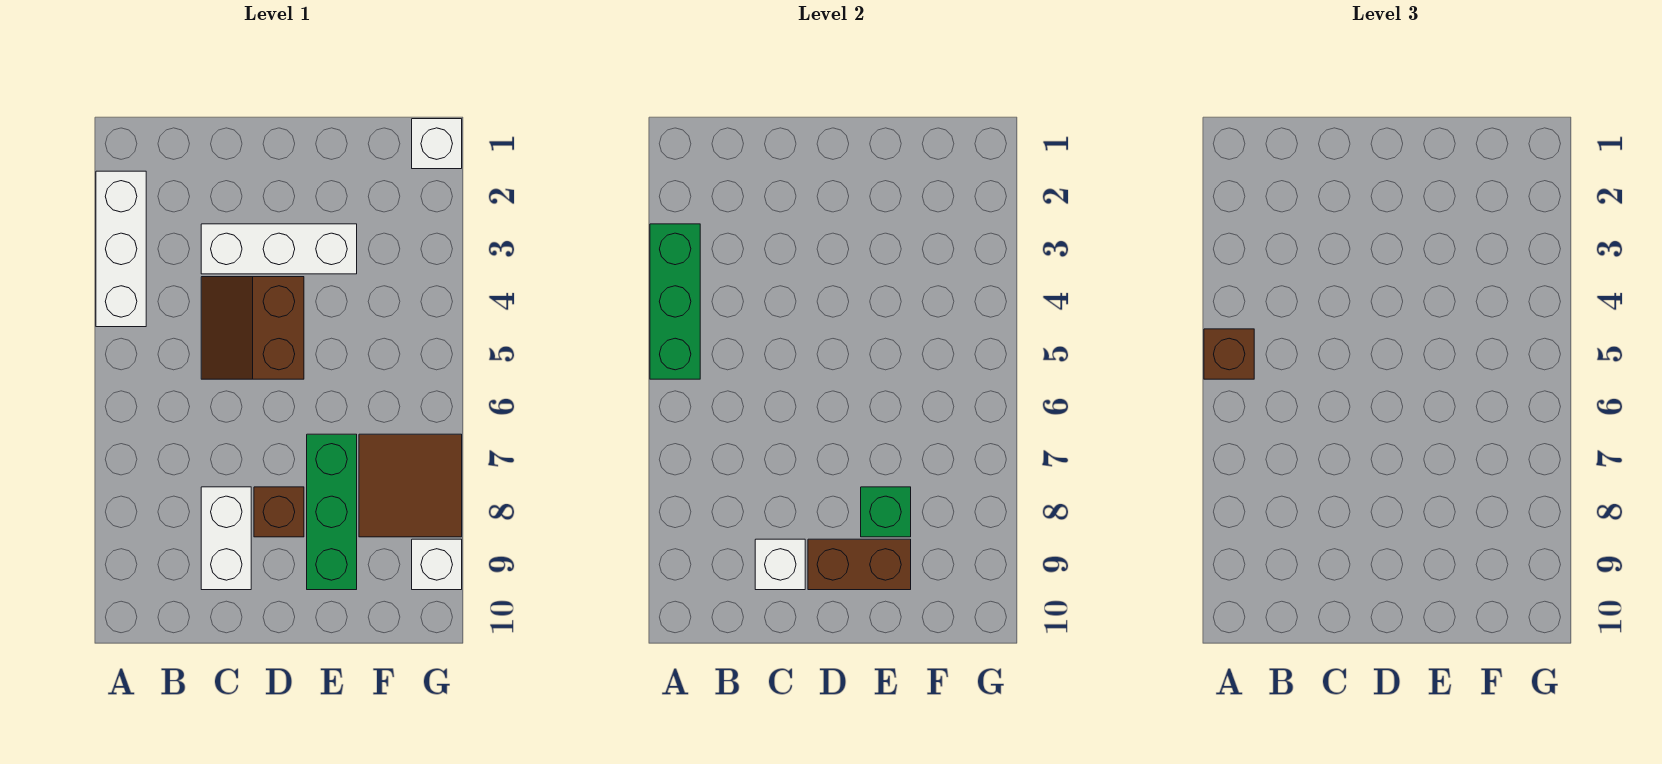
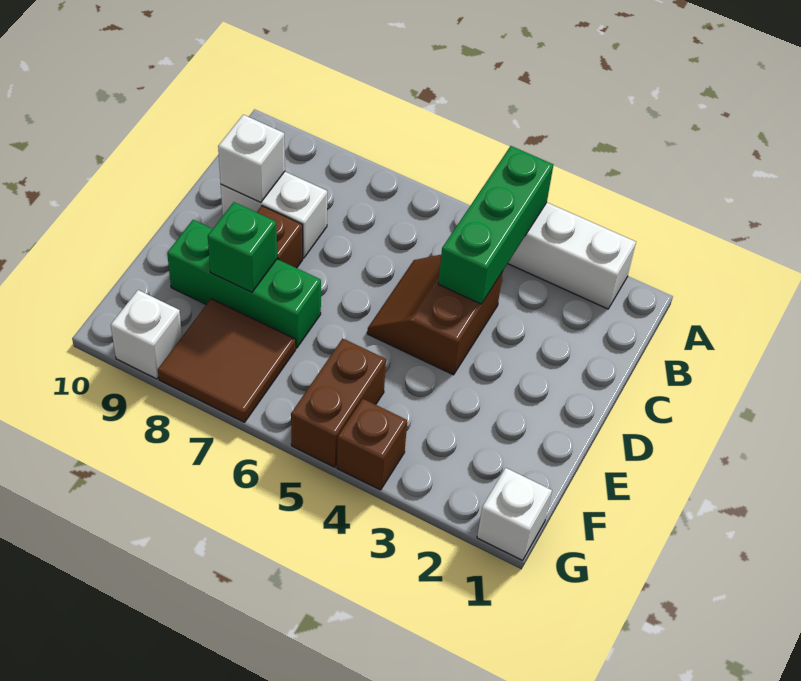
green brick A3:A5 level 2 -> green brick A4:C4 level 2
brown brick A5 level 3 -> brown brick G4 level 1
white brick C3:E3 level 1 -> none
brown slope C4:D5 level 1 top D -> brown slope C4:D5 level 1 top 4
brown brick D9:E9 level 2 -> brown brick F5:G5 level 1

